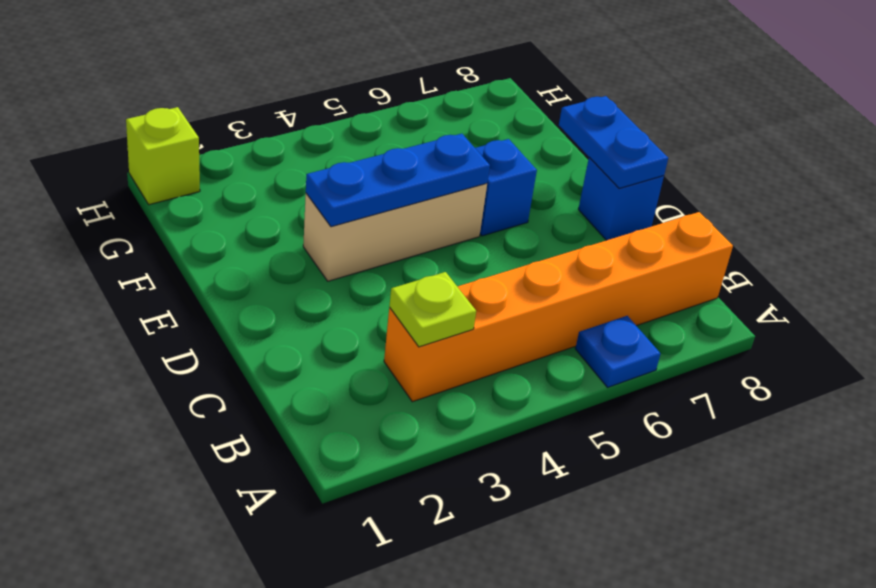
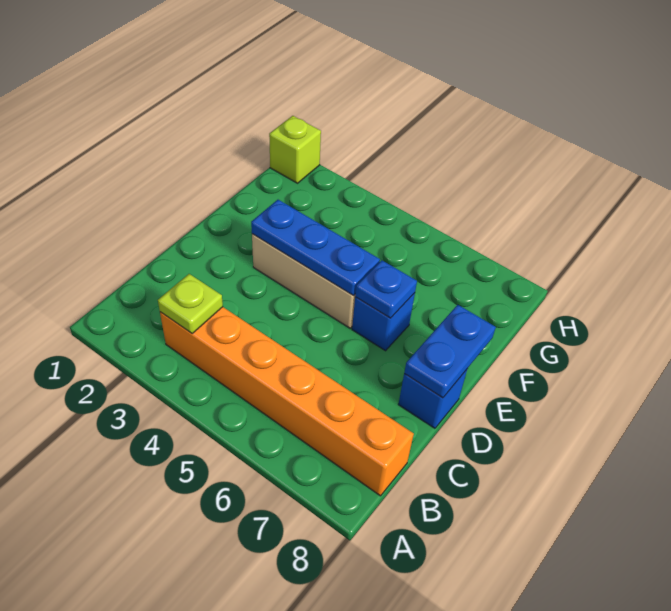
blue plate A6 level 1 -> blue plate E6 level 2

